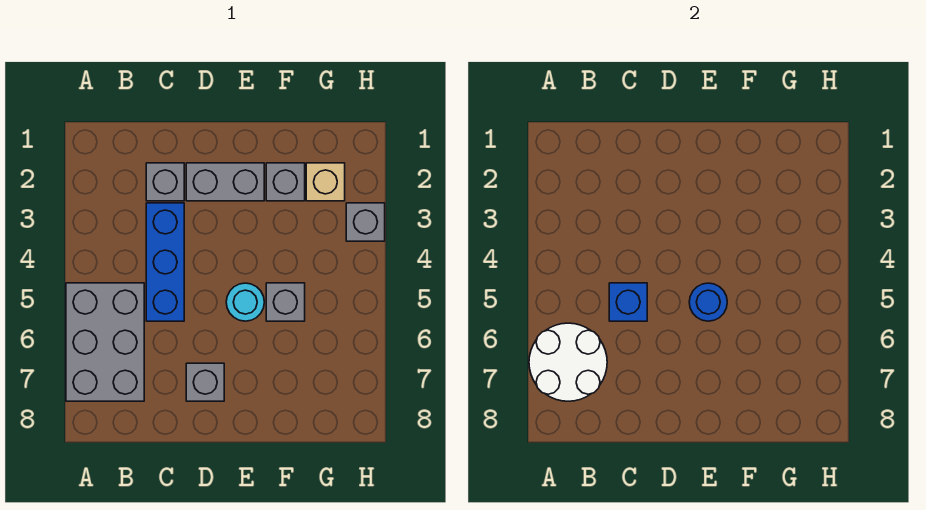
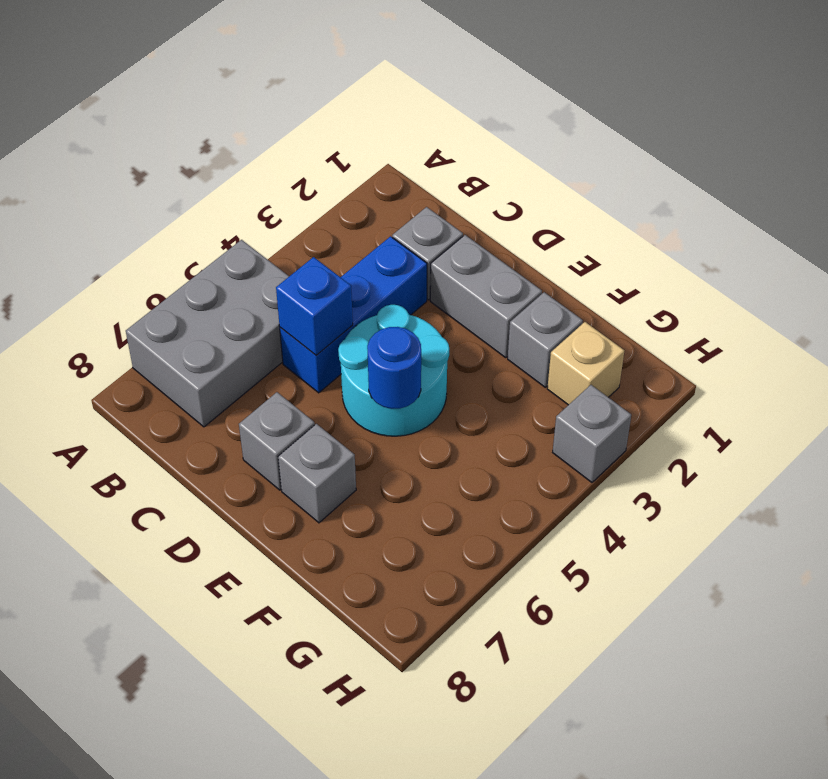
white round brick A6:B7 level 2 -> none
cyan round brick E5 level 1 -> cyan round brick D4:E5 level 1
grey brick F5 level 1 -> grey brick E7 level 1

